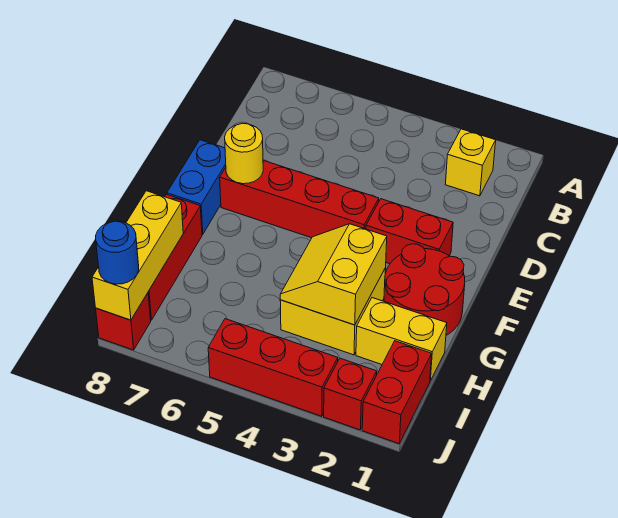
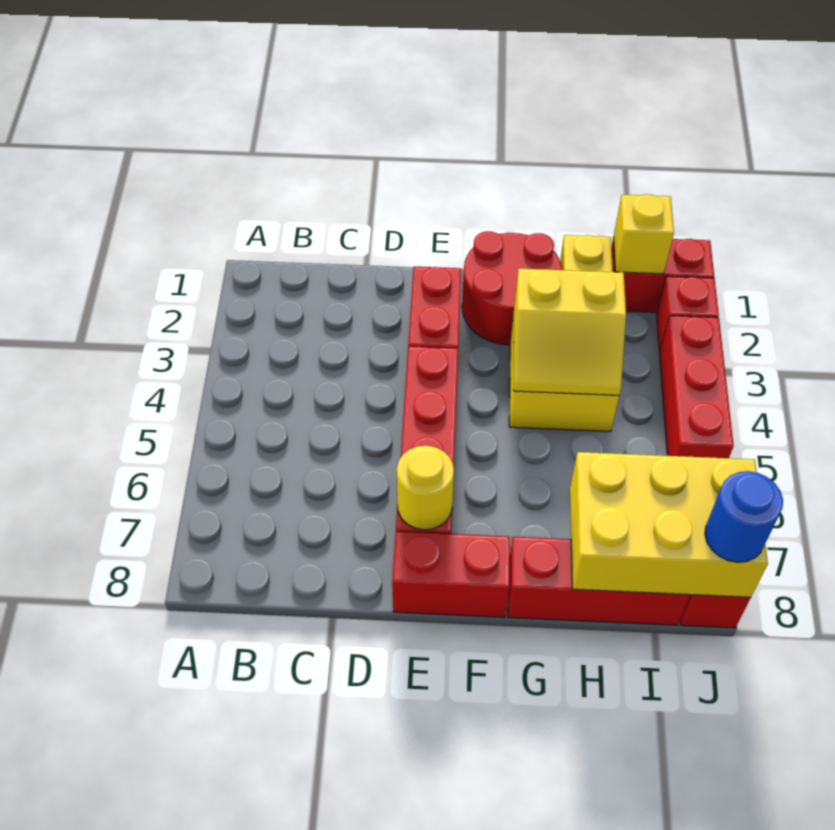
yellow brick B2 level 1 -> yellow brick I1 level 2
blue brick E8:F8 level 1 -> red brick E8:F8 level 1
yellow brick H8:J8 level 2 -> yellow brick H7:J8 level 2

